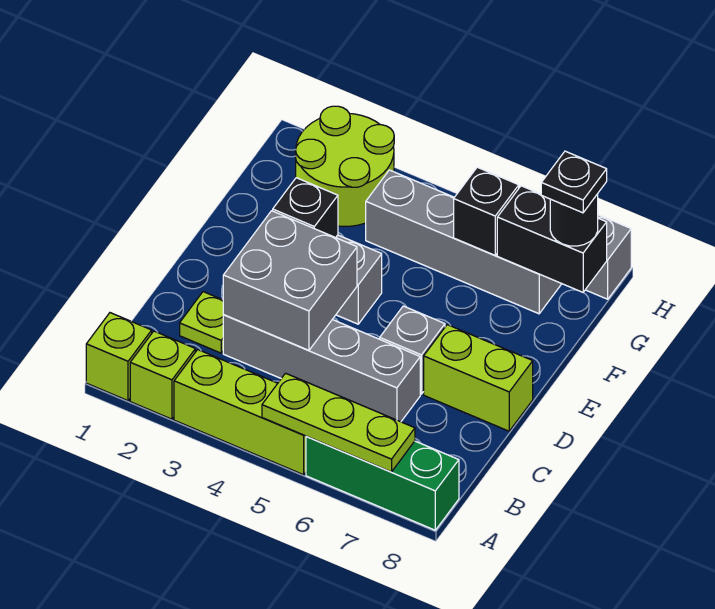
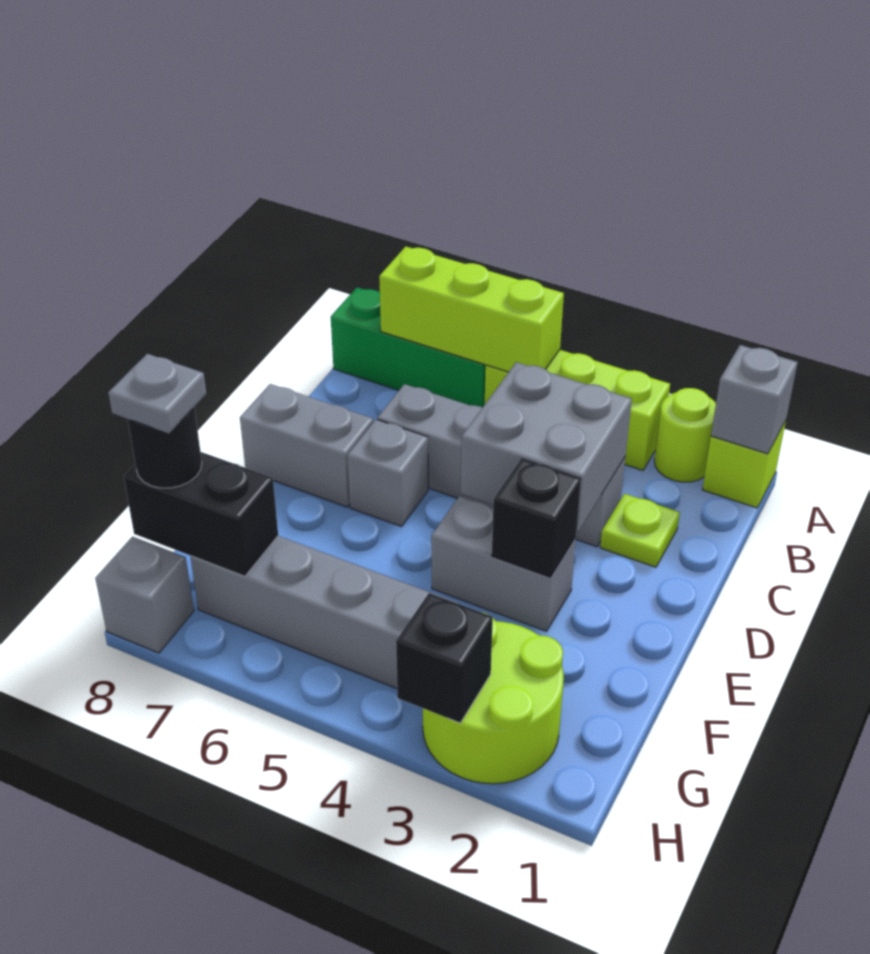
none -> grey brick A1 level 2
lime brick A2 level 1 -> lime round brick A2 level 1
lime plate A5:A7 level 2 -> lime brick A5:A7 level 2
lime brick D7:D8 level 1 -> grey brick D7:D8 level 1
black brick G6 level 2 -> black brick H3 level 2
black plate G8 level 4 -> grey plate G8 level 4

